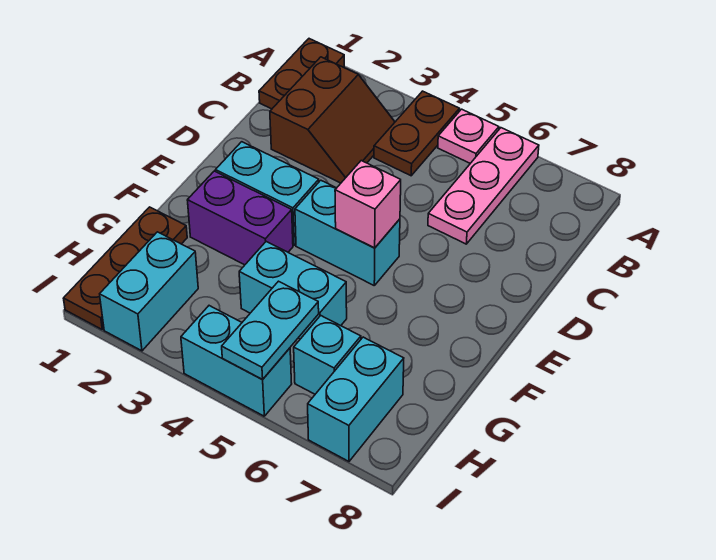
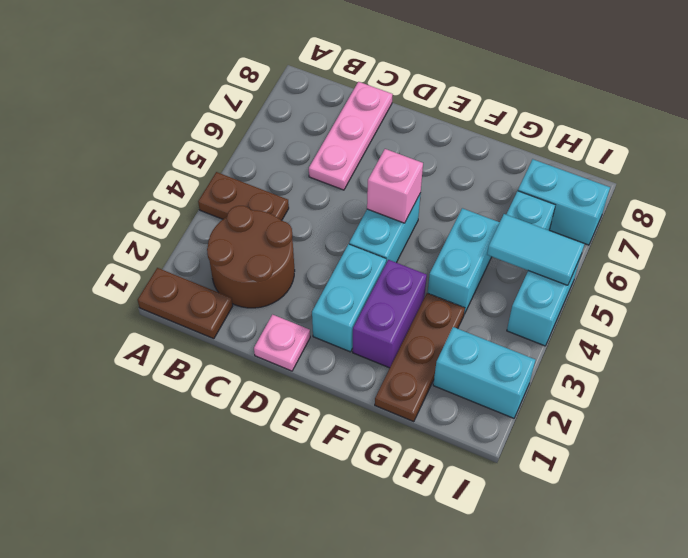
pink plate A5 level 1 -> pink plate D1 level 1
pink plate A6:C6 level 1 -> pink plate C6:C8 level 1
brown slope B2:C3 level 1 top 2 -> brown round brick B2:C3 level 1
brown plate G1:I1 level 1 -> brown plate G1:G3 level 1
cyan plate H5:I5 level 2 -> cyan tile H5:I5 level 2

